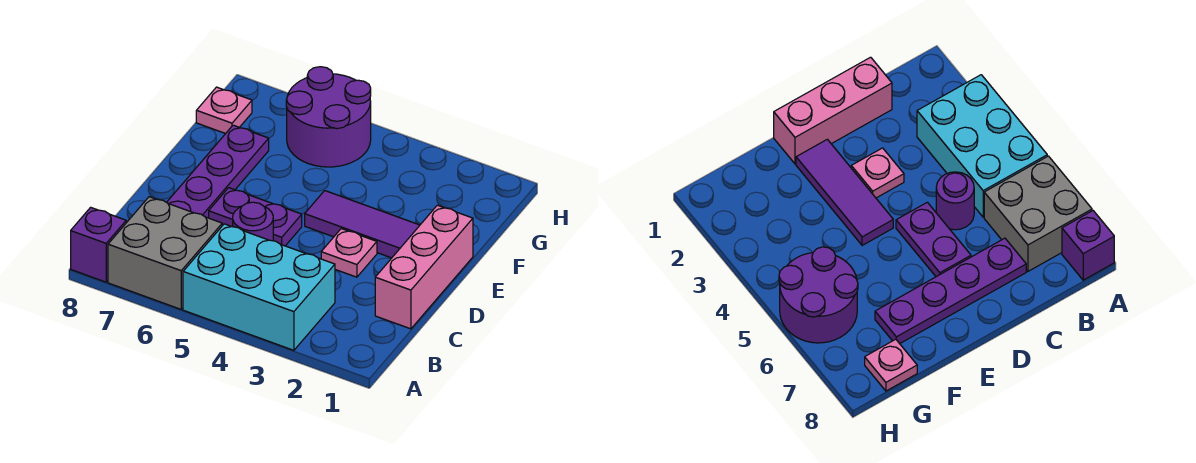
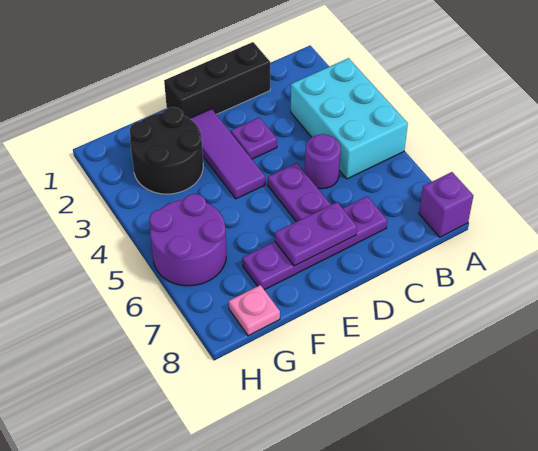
grey brick A6:B7 level 1 -> none
pink brick C1:E1 level 1 -> black brick C1:E1 level 1
pink plate D3 level 1 -> purple plate D3 level 1
none -> purple plate D7:E7 level 2
none -> black round brick F2:G3 level 1

